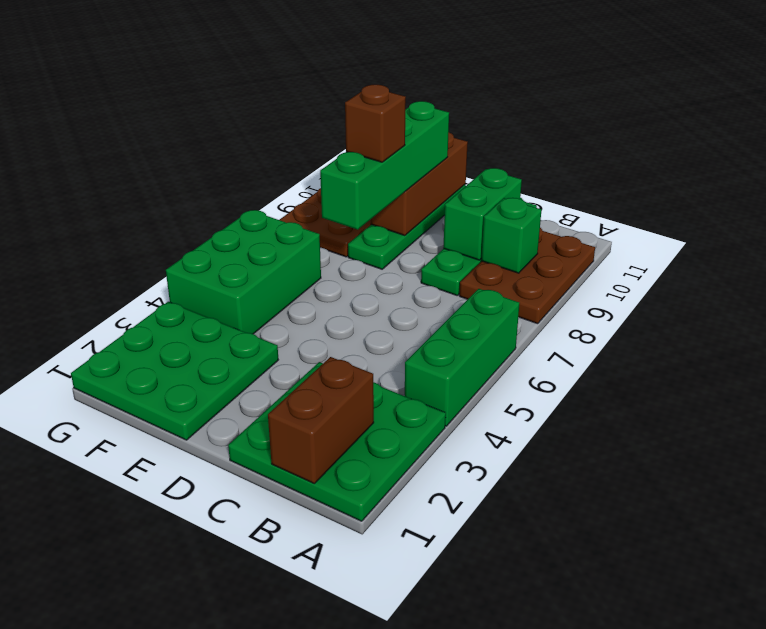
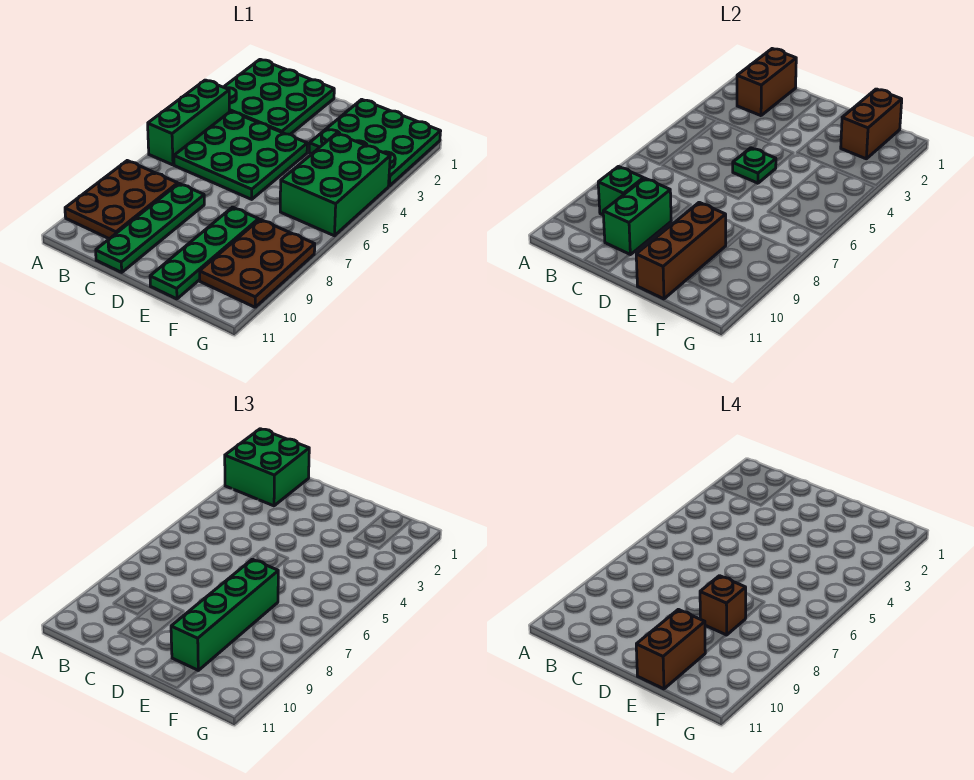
none -> green brick A1:B2 level 3
none -> green plate B4:D6 level 1
none -> green plate D5 level 2
none -> brown brick E10:E11 level 4
none -> brown brick F1:F2 level 2

